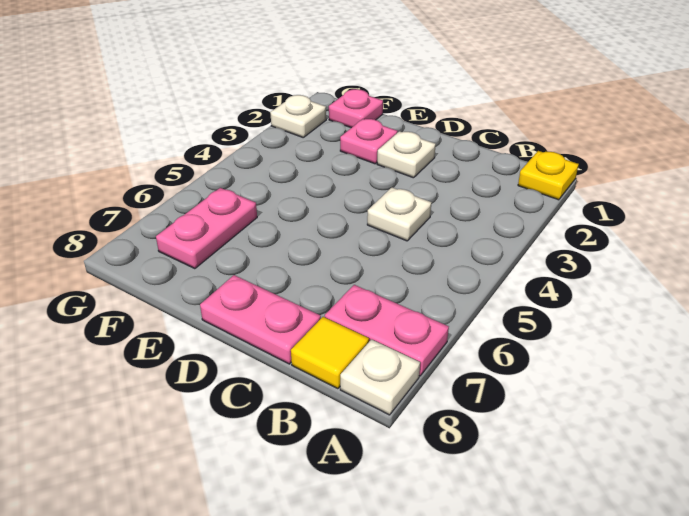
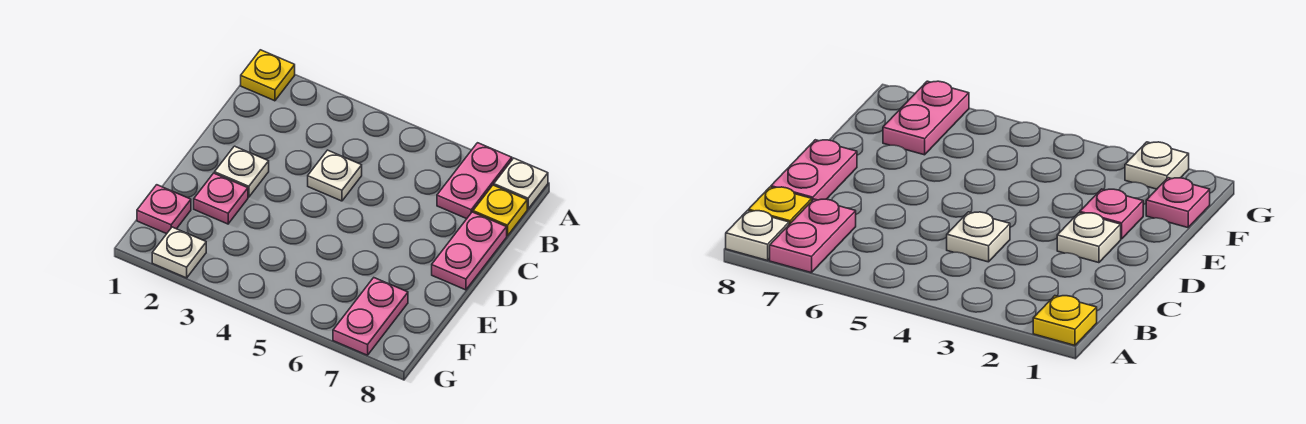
yellow tile B8 level 1 -> yellow plate B8 level 1
pink plate F6:F7 level 1 -> pink plate F7:G7 level 1

